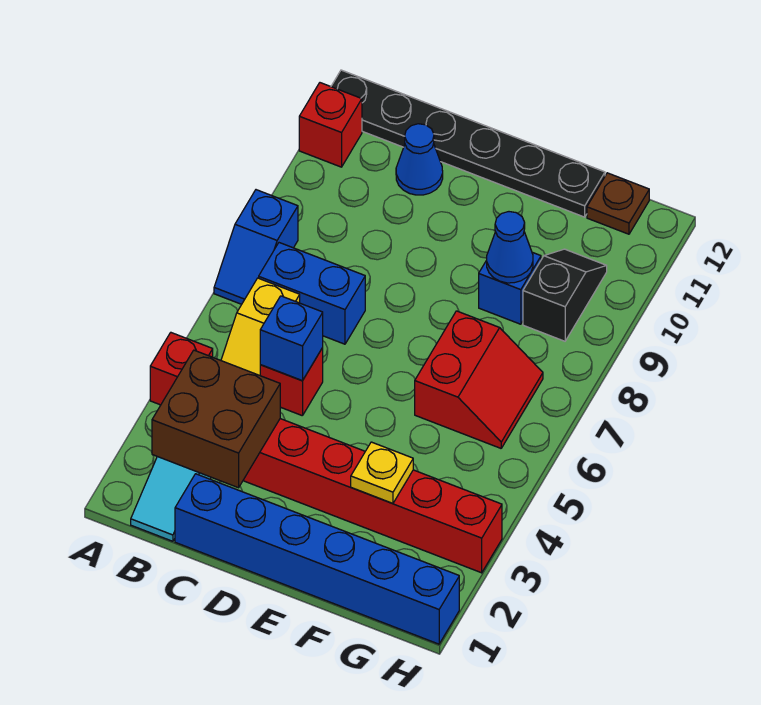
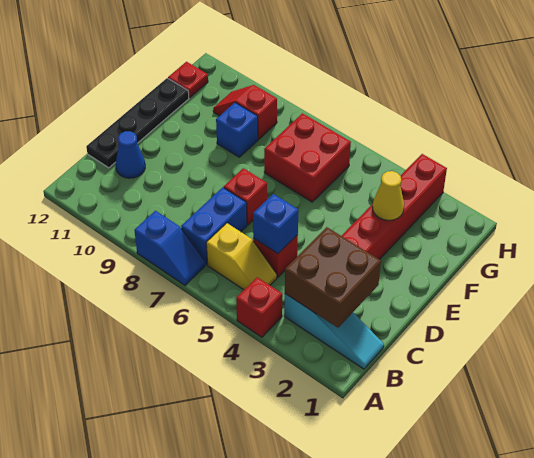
red brick A11 level 1 -> red brick D7 level 1
black plate A12:F12 level 1 -> black plate C12:F12 level 1
blue brick C1:H1 level 1 -> none
yellow plate F3 level 2 -> yellow cone F3 level 2
red slope F6:G7 level 1 top F -> red brick F6:G7 level 1
blue cone F9 level 2 -> none
black slope G9:G10 level 1 top 9 -> red slope G9:G10 level 1 top 9
brown plate G12 level 1 -> red plate G12 level 1

